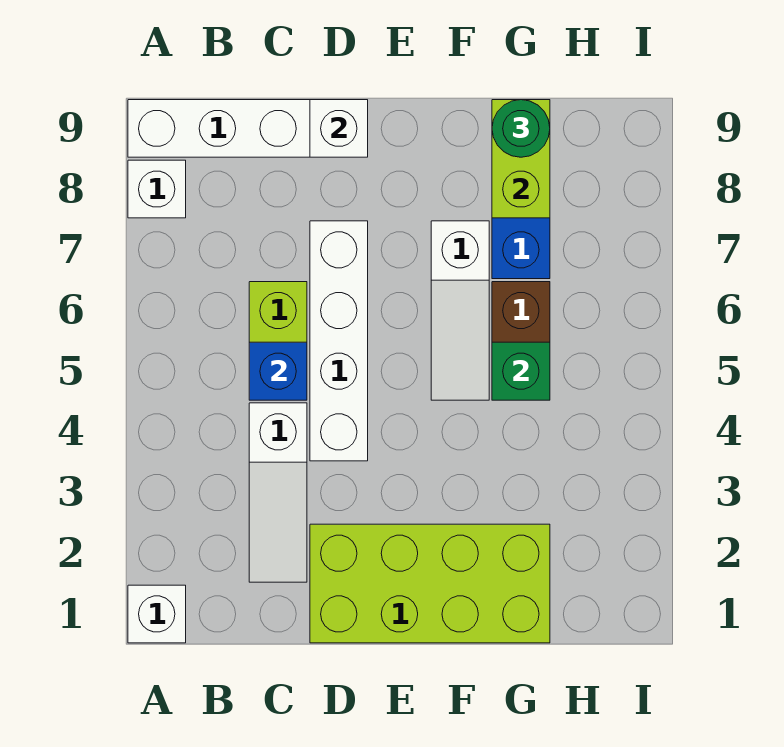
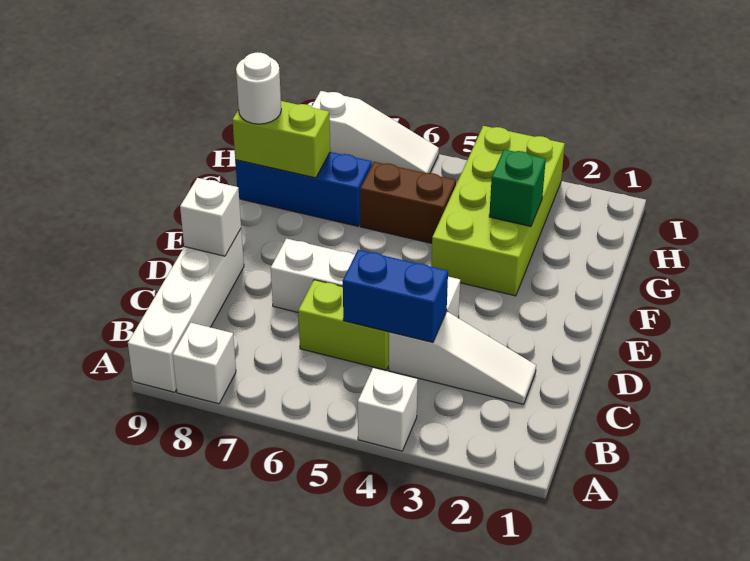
white brick A1 level 1 -> white brick A4 level 1
blue brick C5 level 2 -> blue brick C4:C5 level 2
lime brick D1:G2 level 1 -> lime brick F3:I4 level 1
white slope F5:F7 level 1 top 7 -> white slope I6:I8 level 1 top 8
green brick G5 level 2 -> green brick G3 level 2
green round brick G9 level 3 -> white round brick G9 level 3

